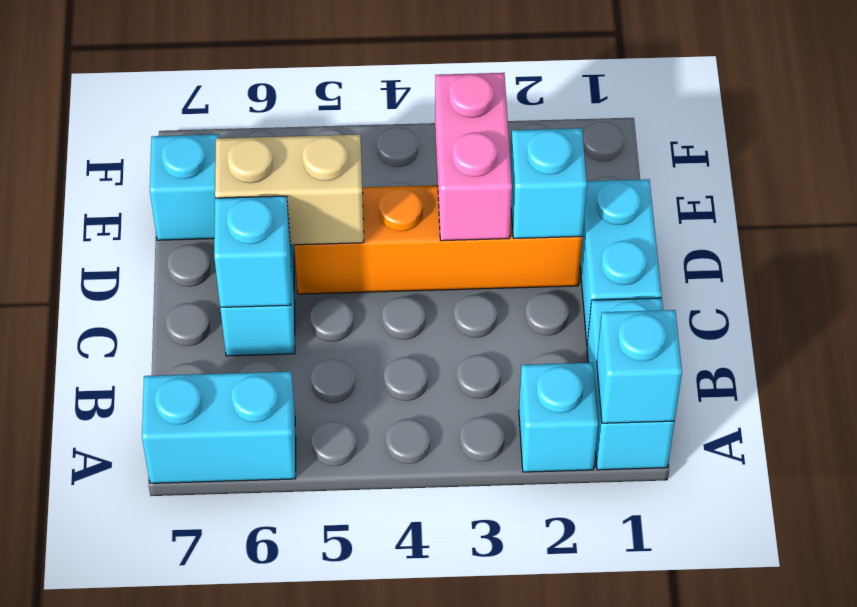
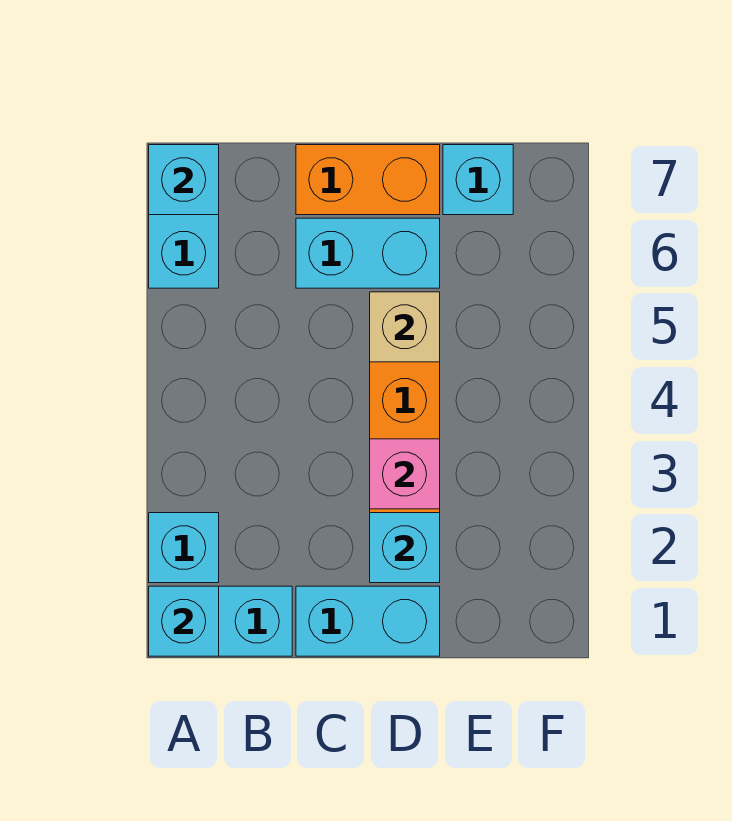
cyan brick C6 level 2 -> cyan brick A7 level 2
none -> orange brick C7:D7 level 1
pink brick D3:E3 level 2 -> pink brick D3 level 2
tan brick D5:D6 level 2 -> tan brick D5 level 2

